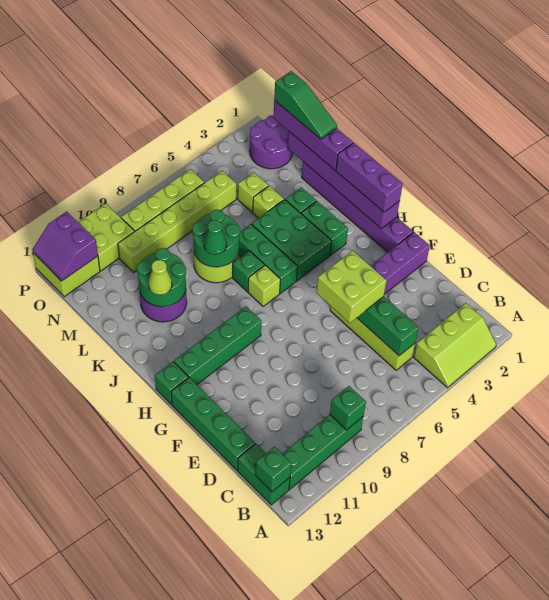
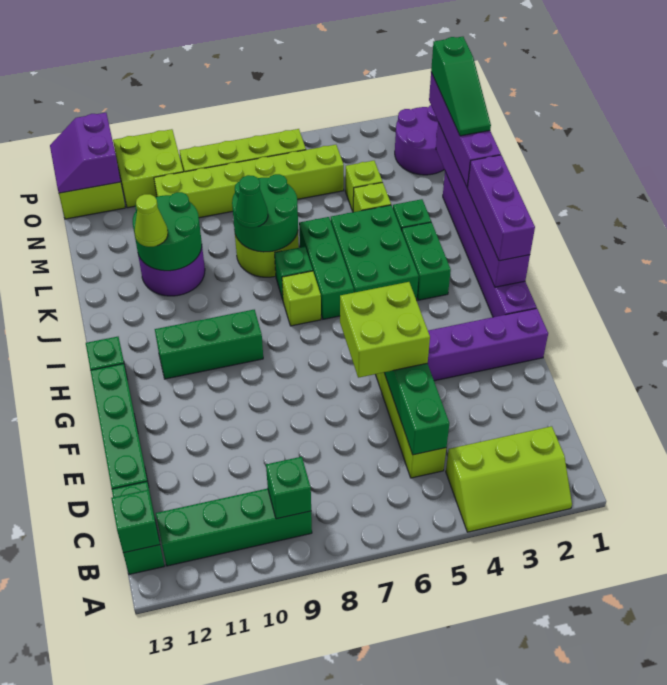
green brick H9:H12 level 1 -> green brick H9:H11 level 1

